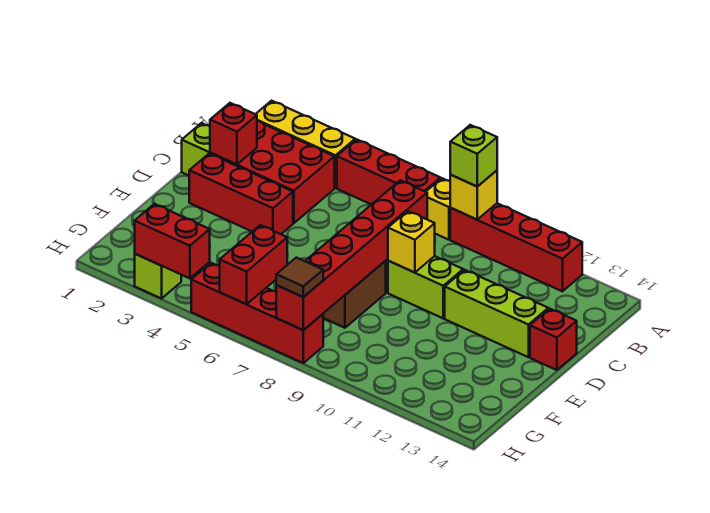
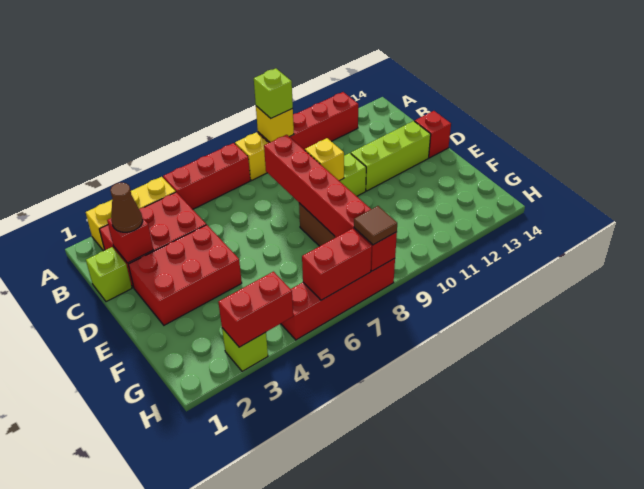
none -> brown cone C2 level 3
red brick D2:D4 level 1 -> red brick D2:E4 level 1
red brick G6:H6 level 2 -> red brick H6:H7 level 2

